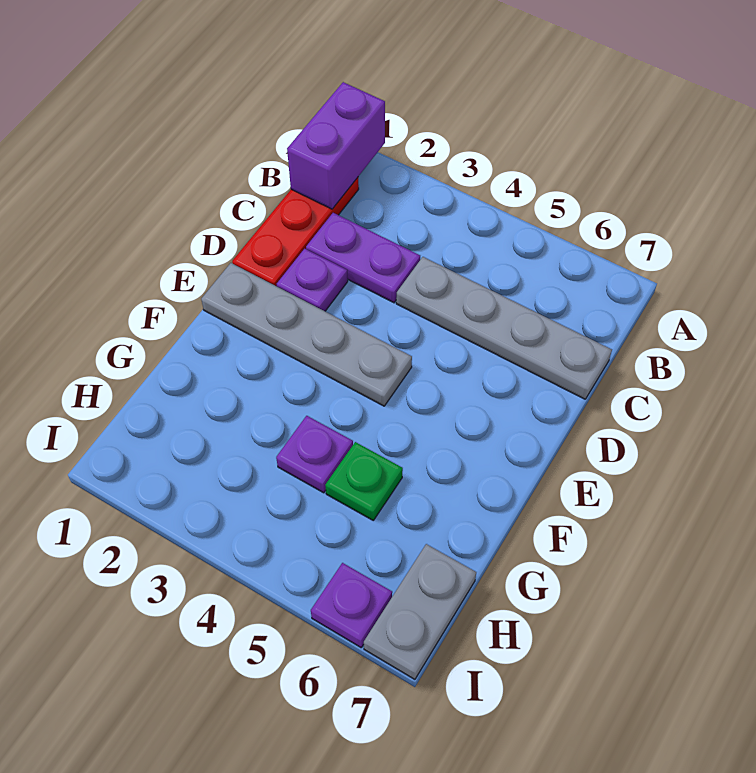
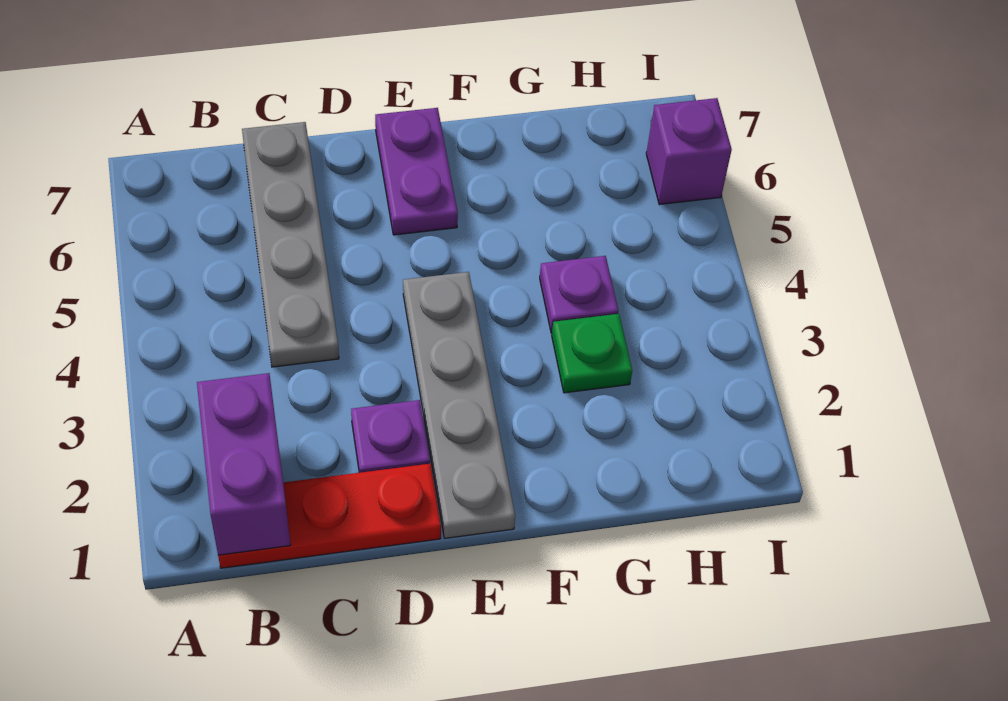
purple brick A1:B1 level 2 -> purple brick B1:B2 level 2
purple plate C2:C3 level 1 -> purple plate E6:E7 level 1
green plate G5 level 1 -> green plate G3 level 1
grey plate H7:I7 level 1 -> none
purple plate I6 level 1 -> purple brick I6 level 1

